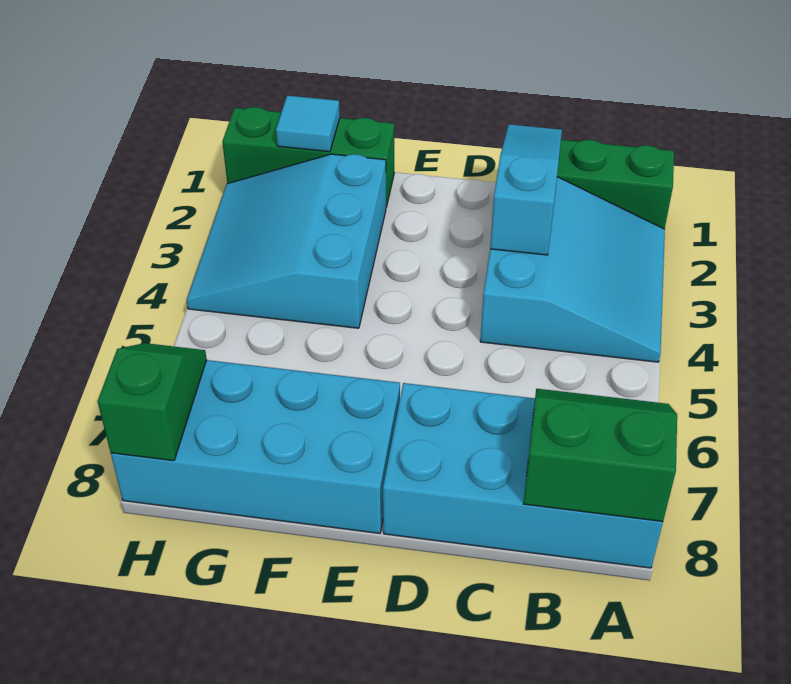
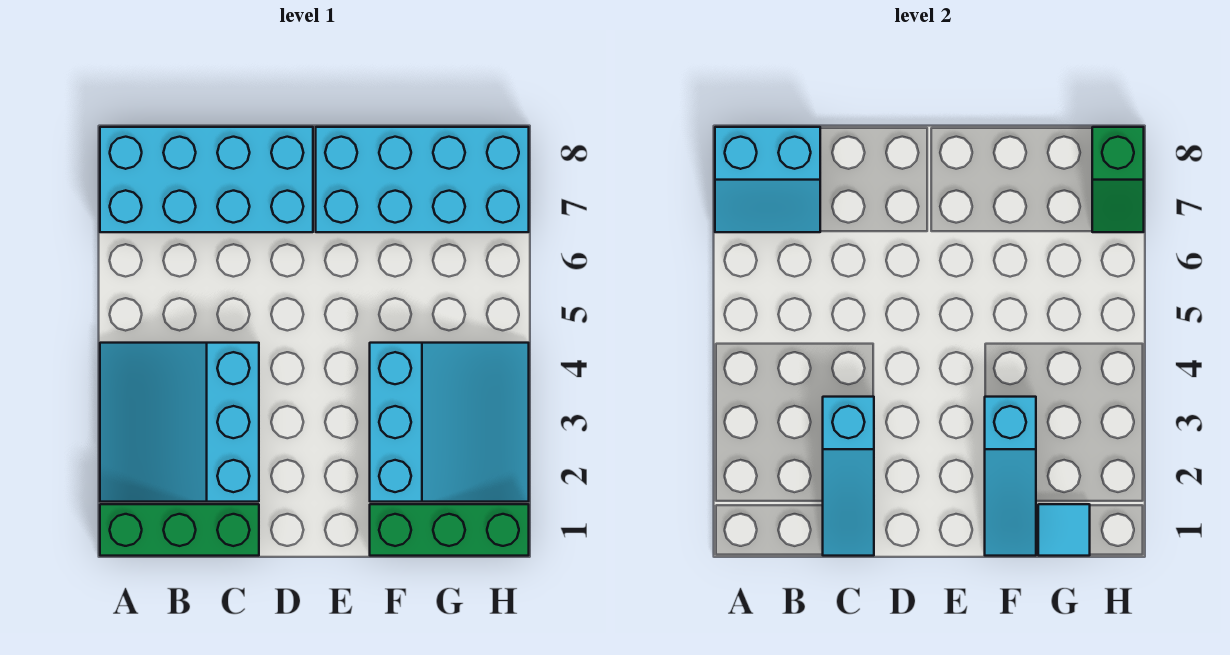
green slope A7:B8 level 2 top 8 -> cyan slope A7:B8 level 2 top 8
none -> cyan slope F1:F3 level 2 top 3

